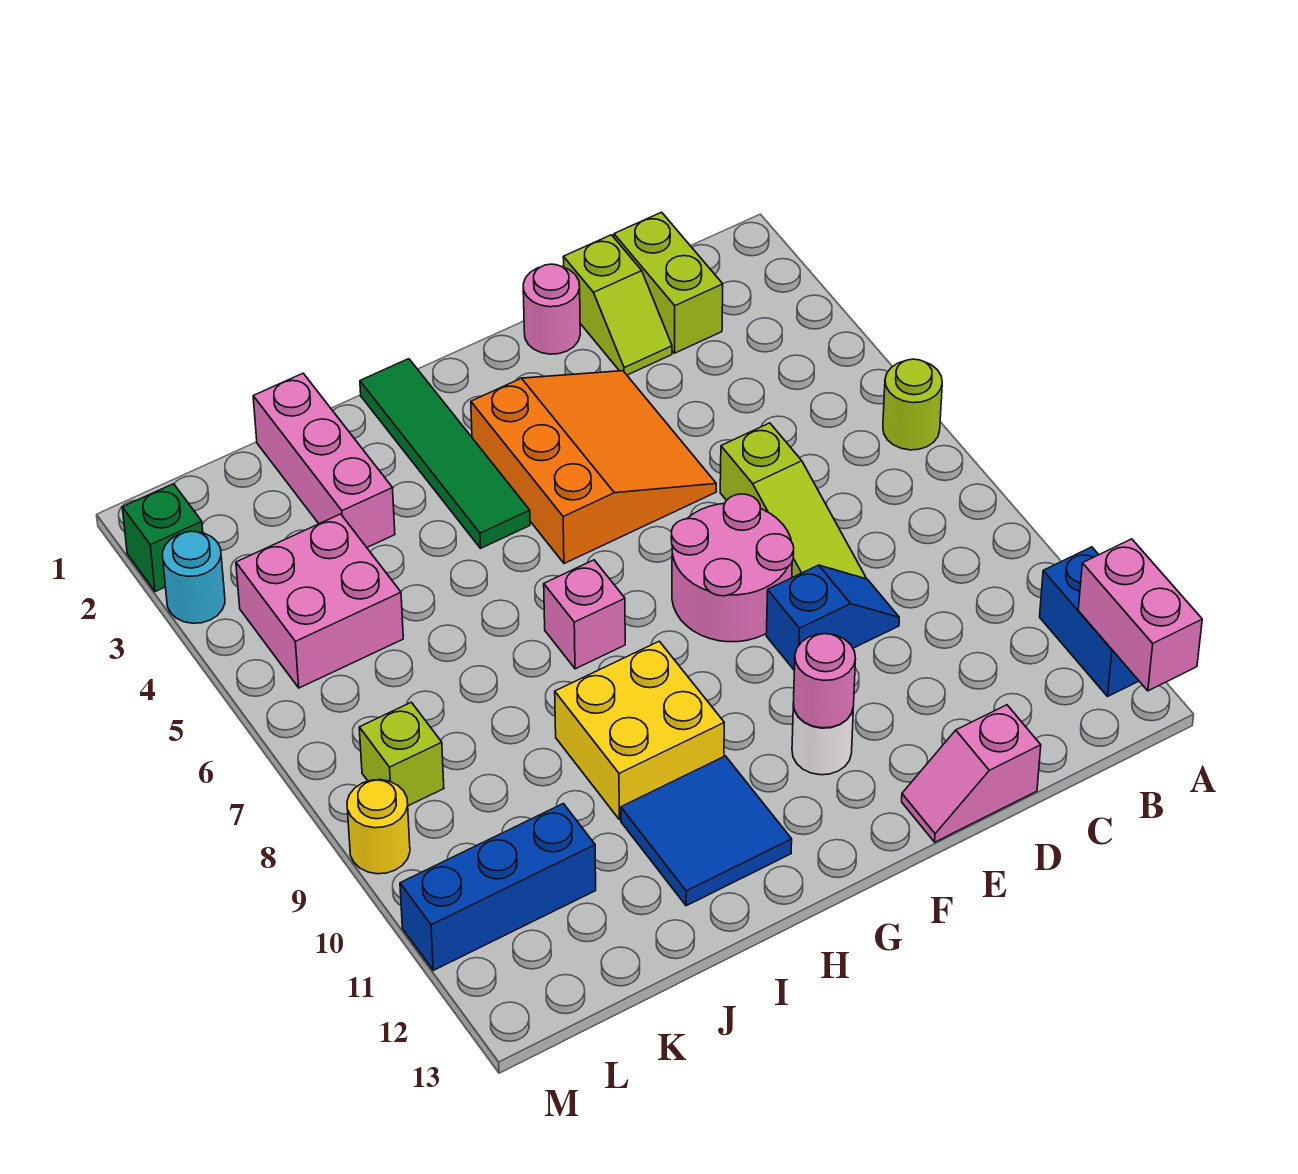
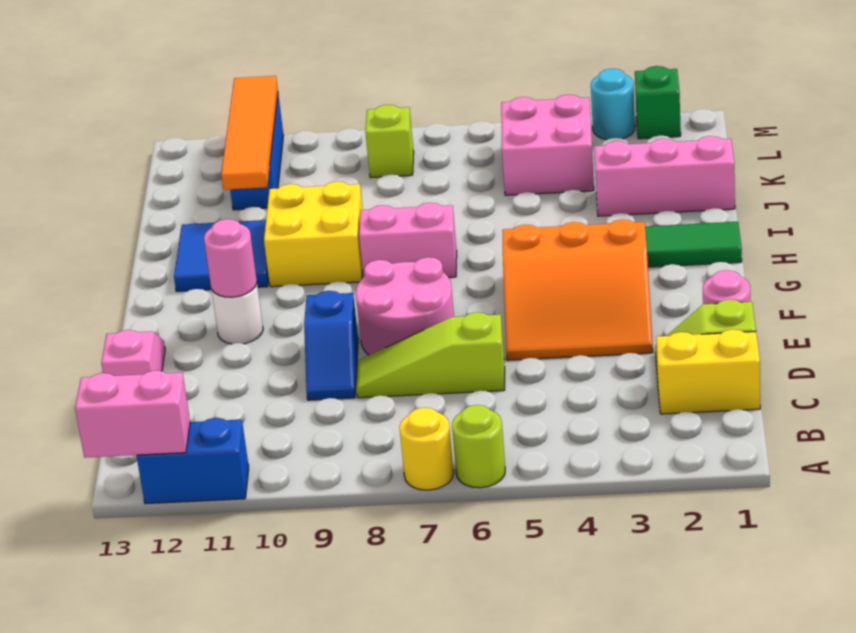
lime brick C1:C2 level 1 -> yellow brick C1:C2 level 1
pink brick H7 level 1 -> pink brick H7:H8 level 1
none -> orange tile J11:M11 level 2
yellow round brick M9 level 1 -> yellow round brick A7 level 1

